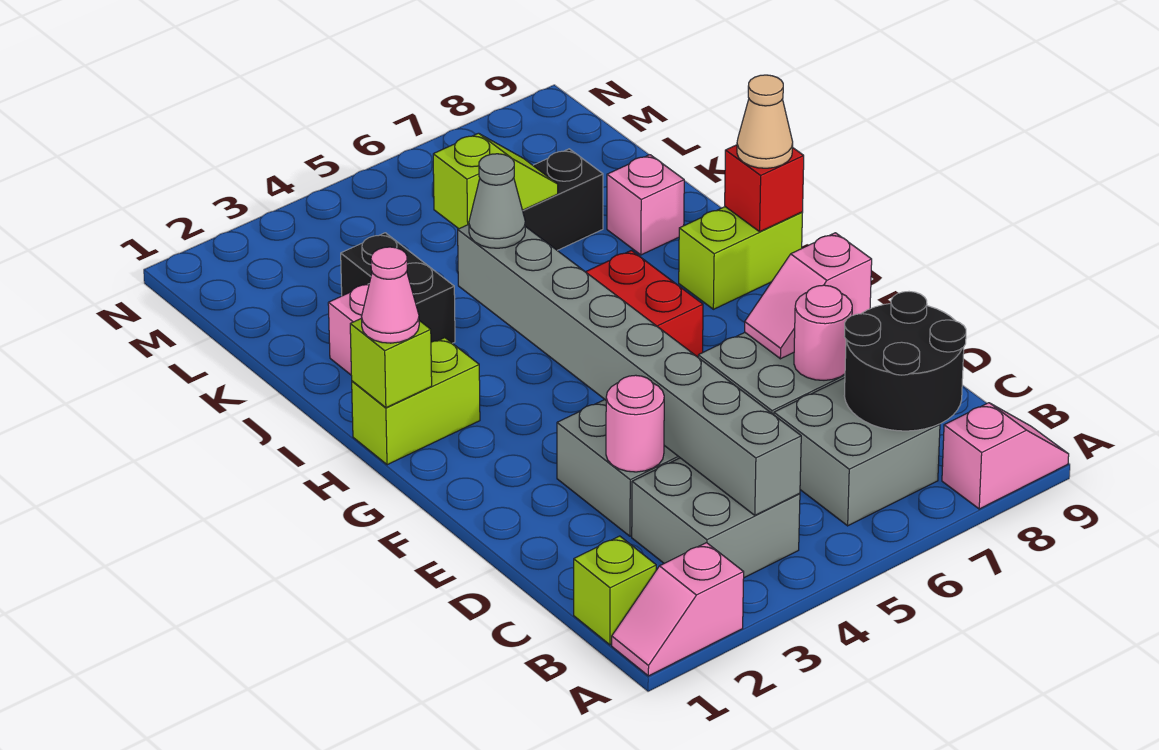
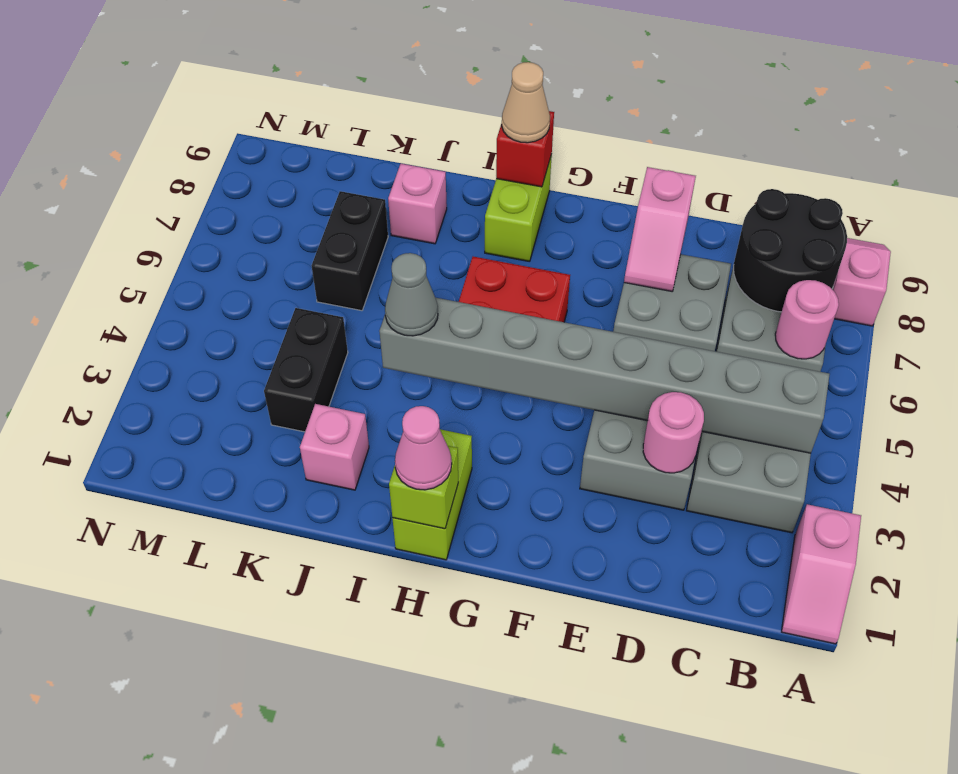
lime brick B1 level 1 -> none
pink round brick D7 level 2 -> pink round brick B6 level 2
black brick J3:K3 level 1 -> black brick K3:K4 level 1
lime slope K5:K6 level 2 top 5 -> none

